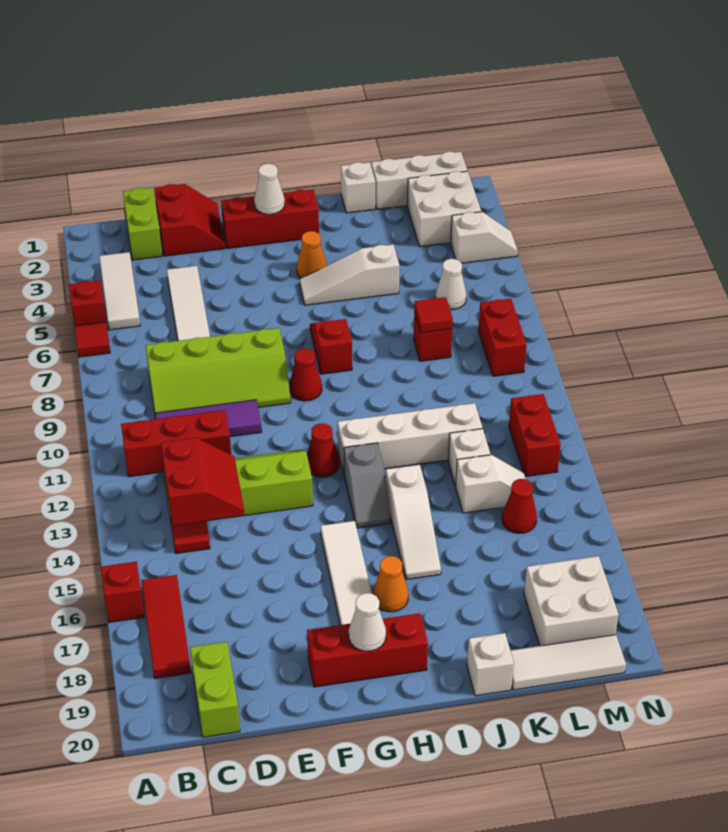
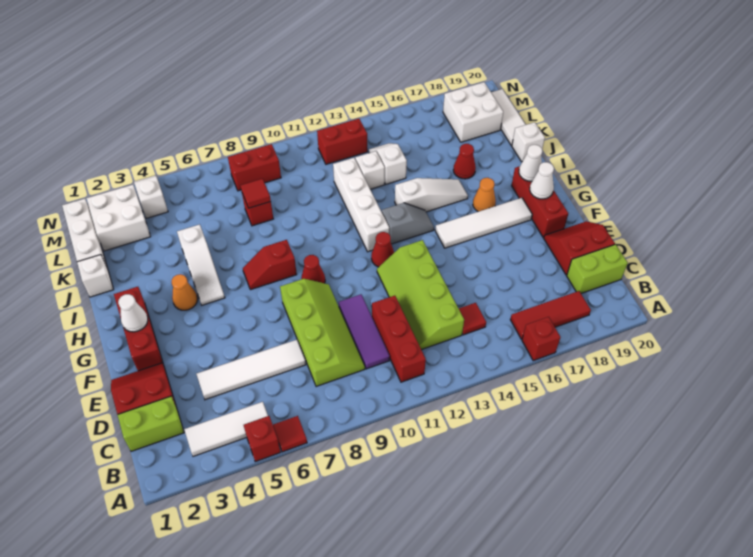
red slope C13:D14 level 2 top C -> red slope D19:E20 level 1 top D
white cone L6 level 1 -> white cone H19 level 2
red cone L15 level 1 -> red cone J17 level 1

